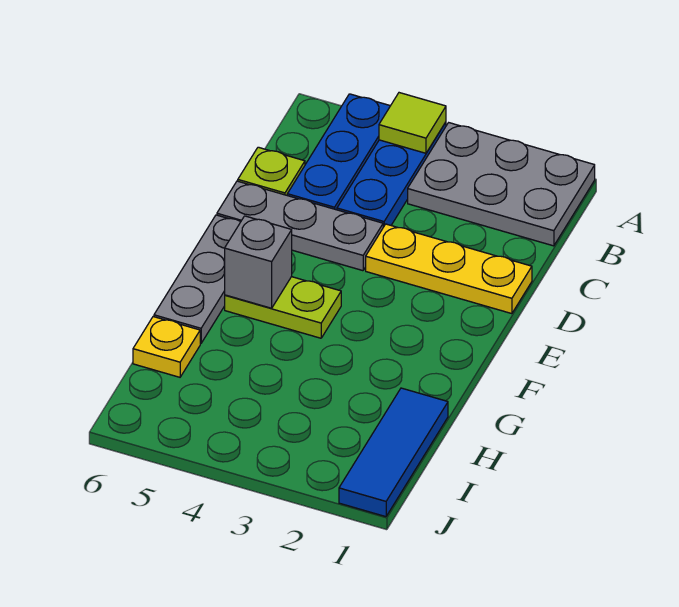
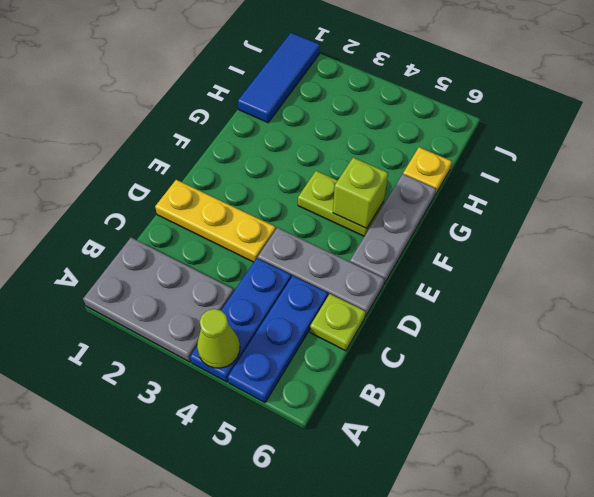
lime tile A4 level 2 -> lime cone A4 level 2
grey brick F5 level 2 -> lime brick F5 level 2

